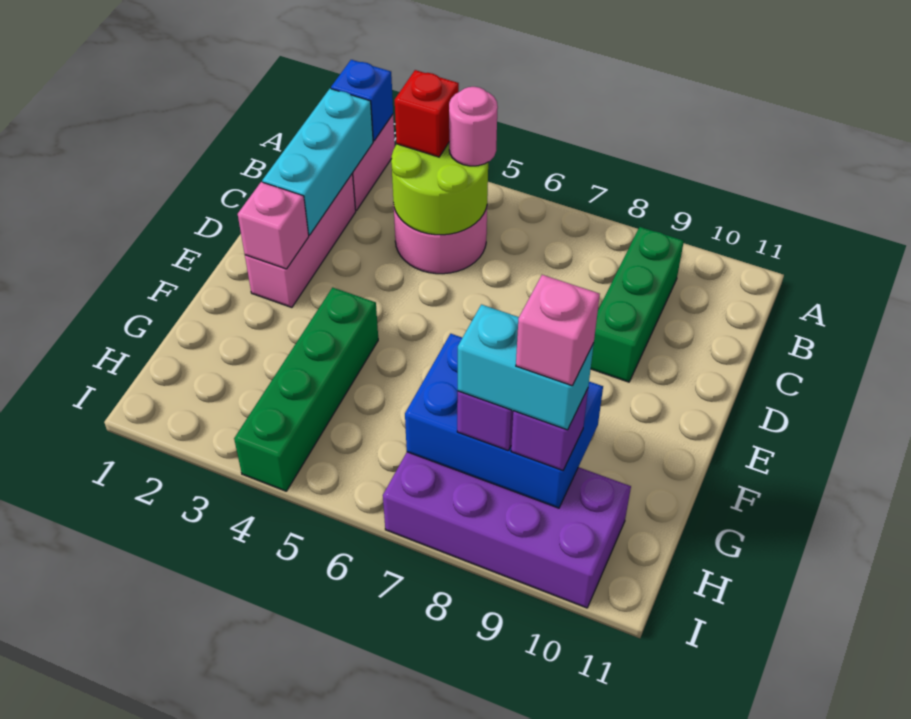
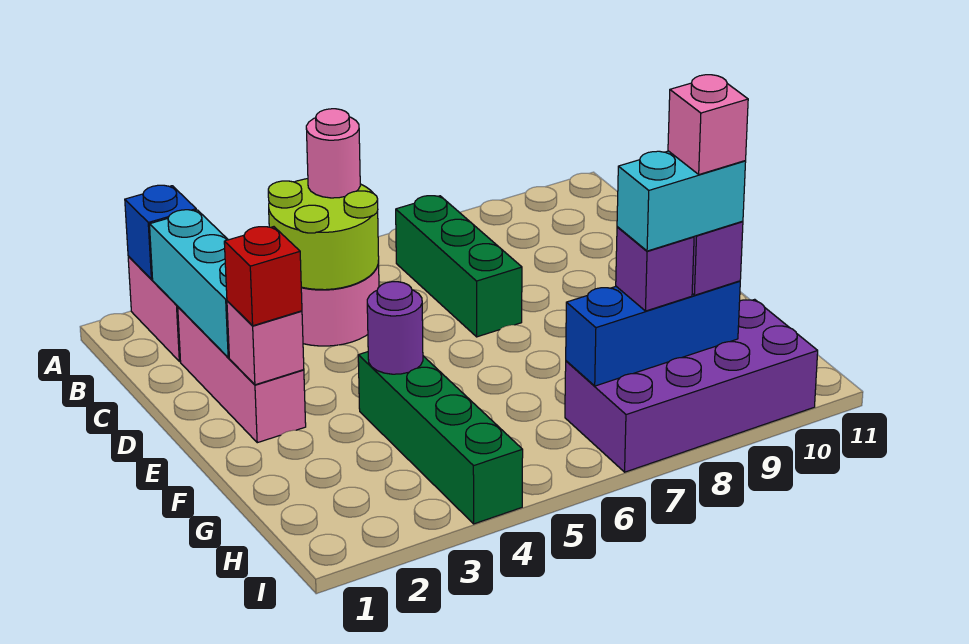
red brick B4 level 3 -> red brick E2 level 3
green brick B9:D9 level 1 -> green brick B7:D7 level 1
none -> purple round brick F4 level 2
blue brick G7:H9 level 2 -> blue brick H7:H9 level 2

